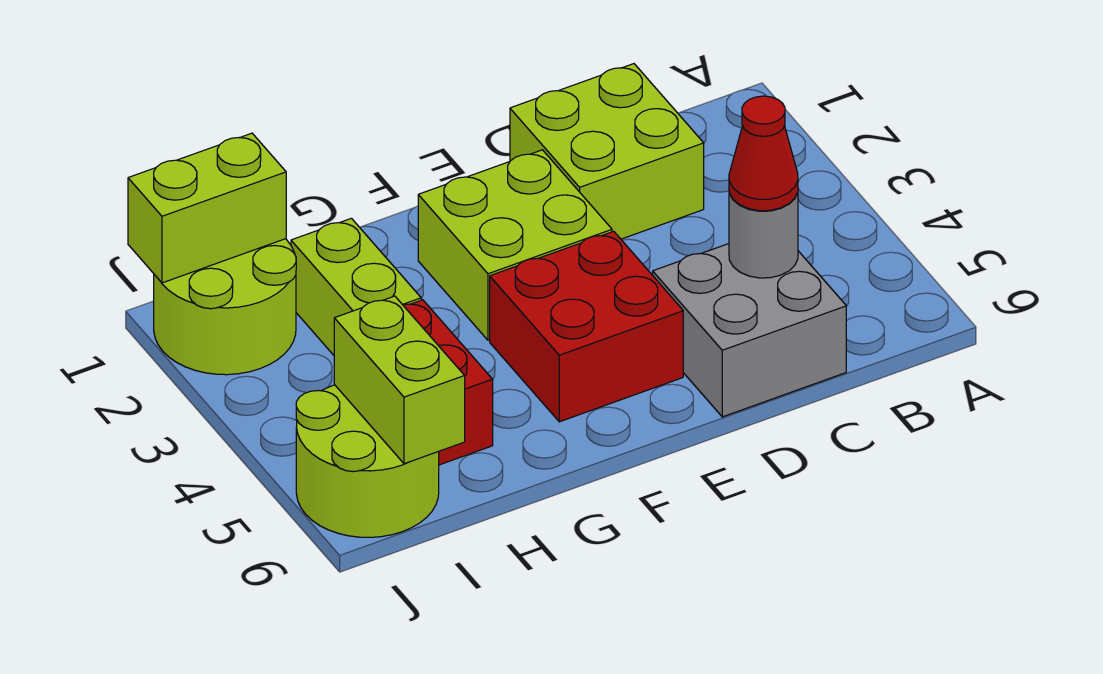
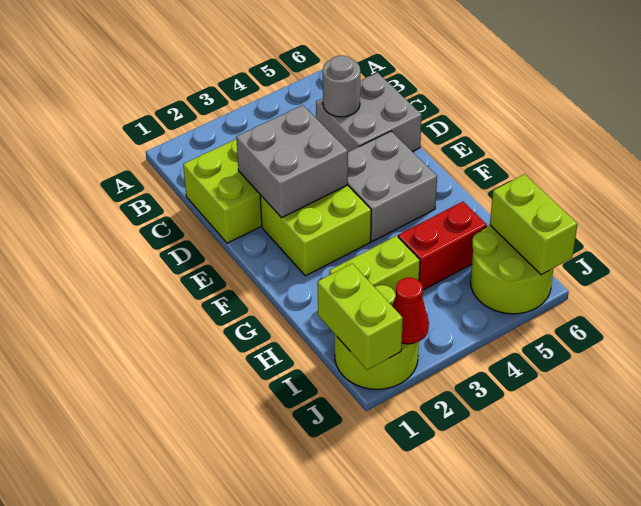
red cone C5 level 3 -> red cone J2 level 2
none -> grey brick D2:E3 level 2
red brick E4:F5 level 1 -> grey brick E4:F5 level 1
lime brick I5:I6 level 2 -> lime brick I6:J6 level 2

